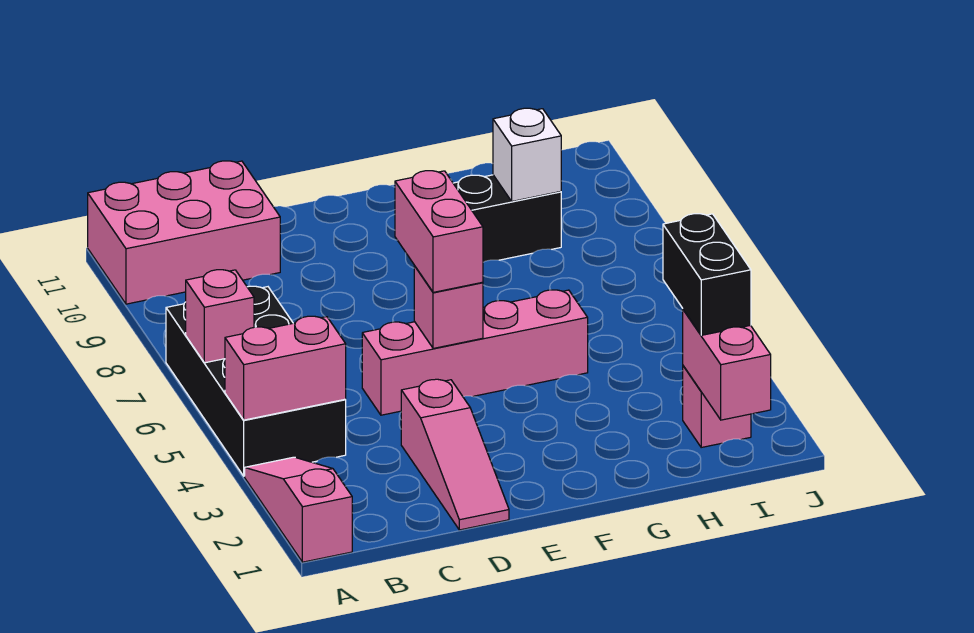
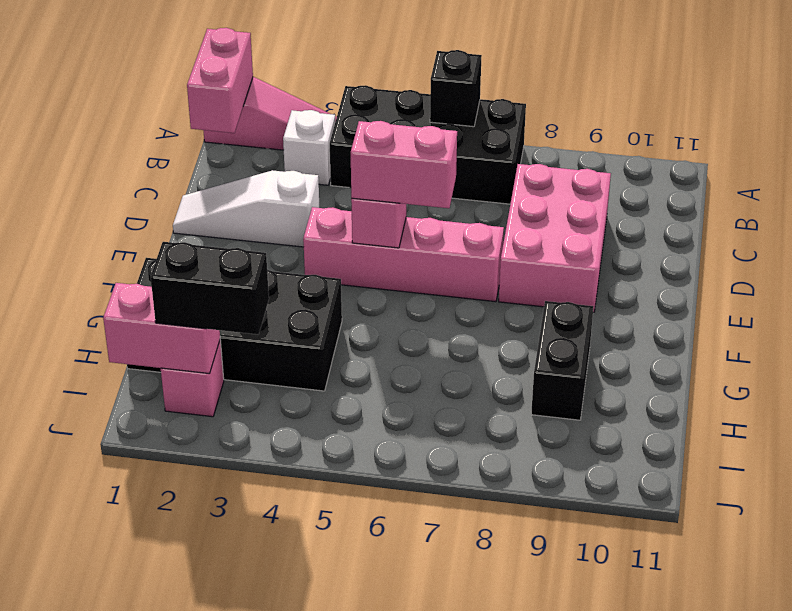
pink brick A4:B4 level 2 -> pink brick A1:B1 level 2
pink brick A6 level 2 -> black brick A6 level 2
pink brick A10:C11 level 1 -> pink brick C8:E9 level 1
pink slope D1:D3 level 1 top 3 -> white slope D1:D3 level 1 top 3
pink brick D5:G5 level 1 -> pink brick E4:E7 level 1
none -> black brick G1:H4 level 1
white brick H9 level 2 -> white brick B3 level 1

